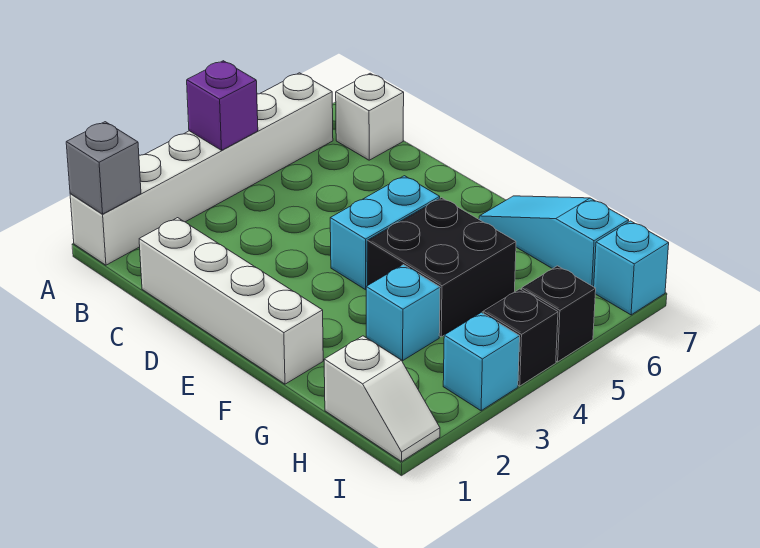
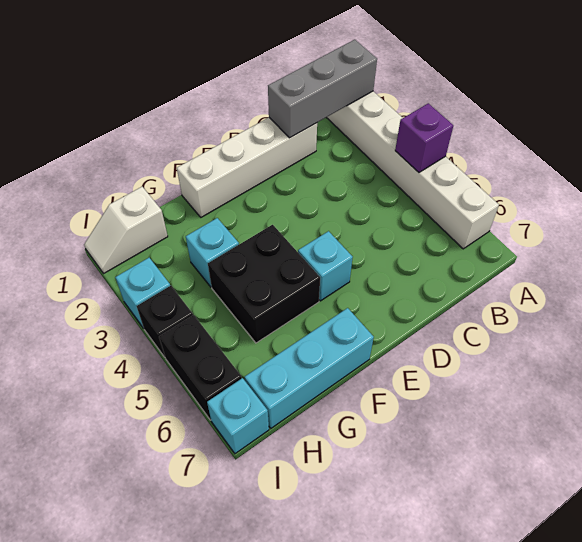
grey brick A1 level 2 -> grey brick A1:C1 level 2
white brick B7 level 1 -> none
cyan brick E4:E5 level 1 -> cyan brick E5 level 1
cyan slope F7:H7 level 1 top H -> cyan brick F7:H7 level 1
black brick I5 level 1 -> black brick I5:I6 level 1

